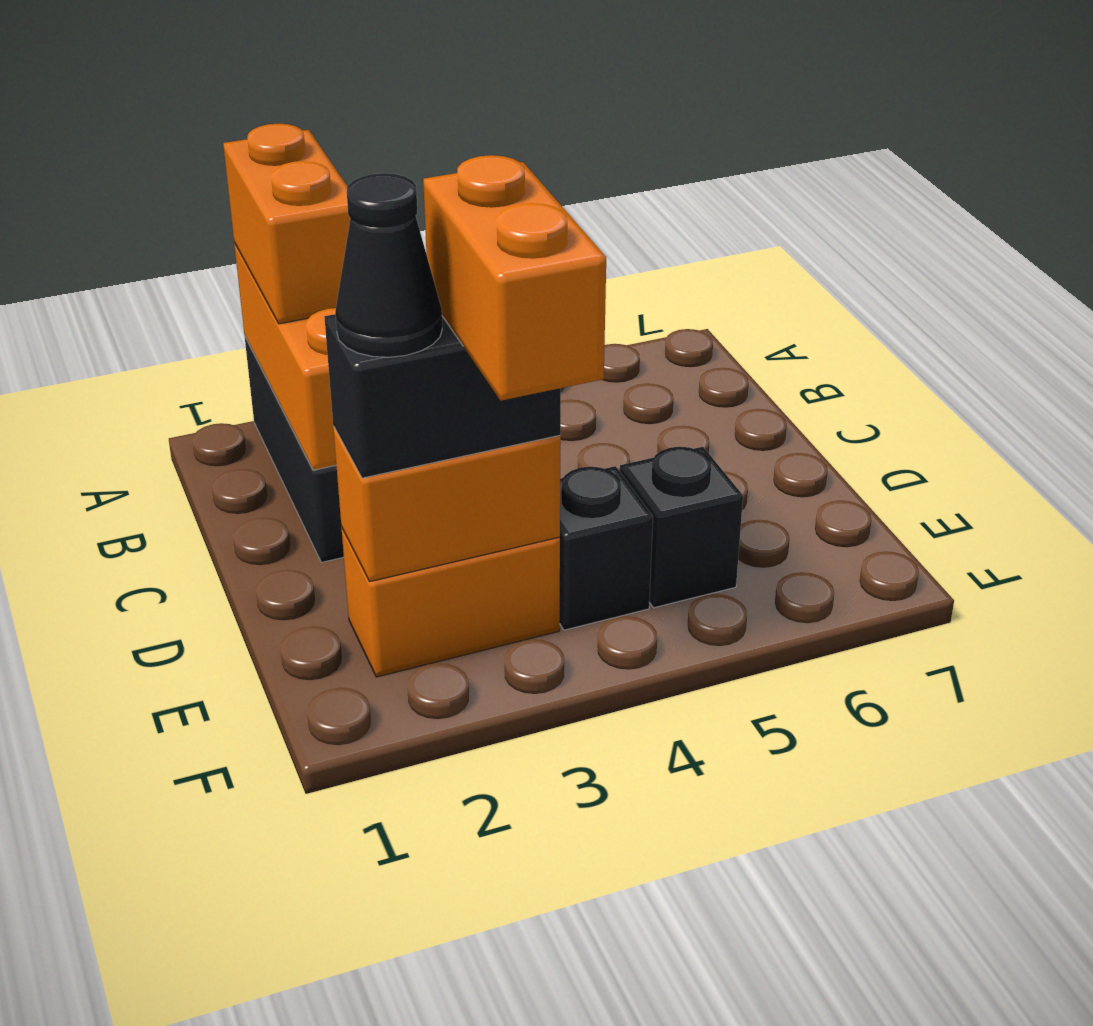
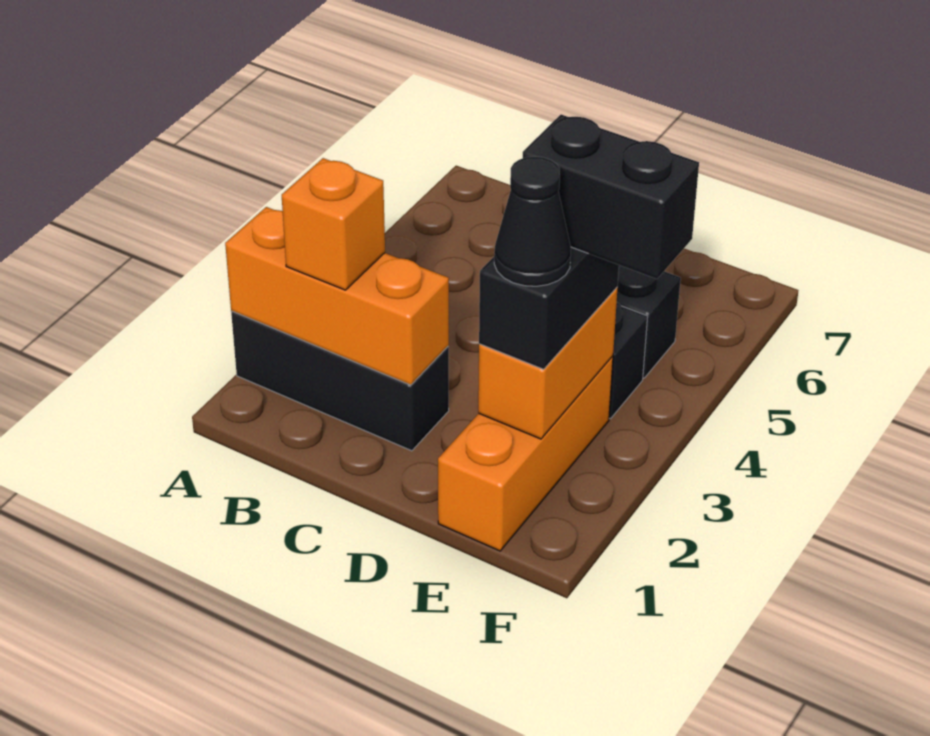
orange brick A2:B2 level 3 -> orange brick B2 level 3
orange brick E2:E3 level 1 -> orange brick E1:E3 level 1
orange brick E3:F3 level 4 -> black brick E3:F3 level 4

